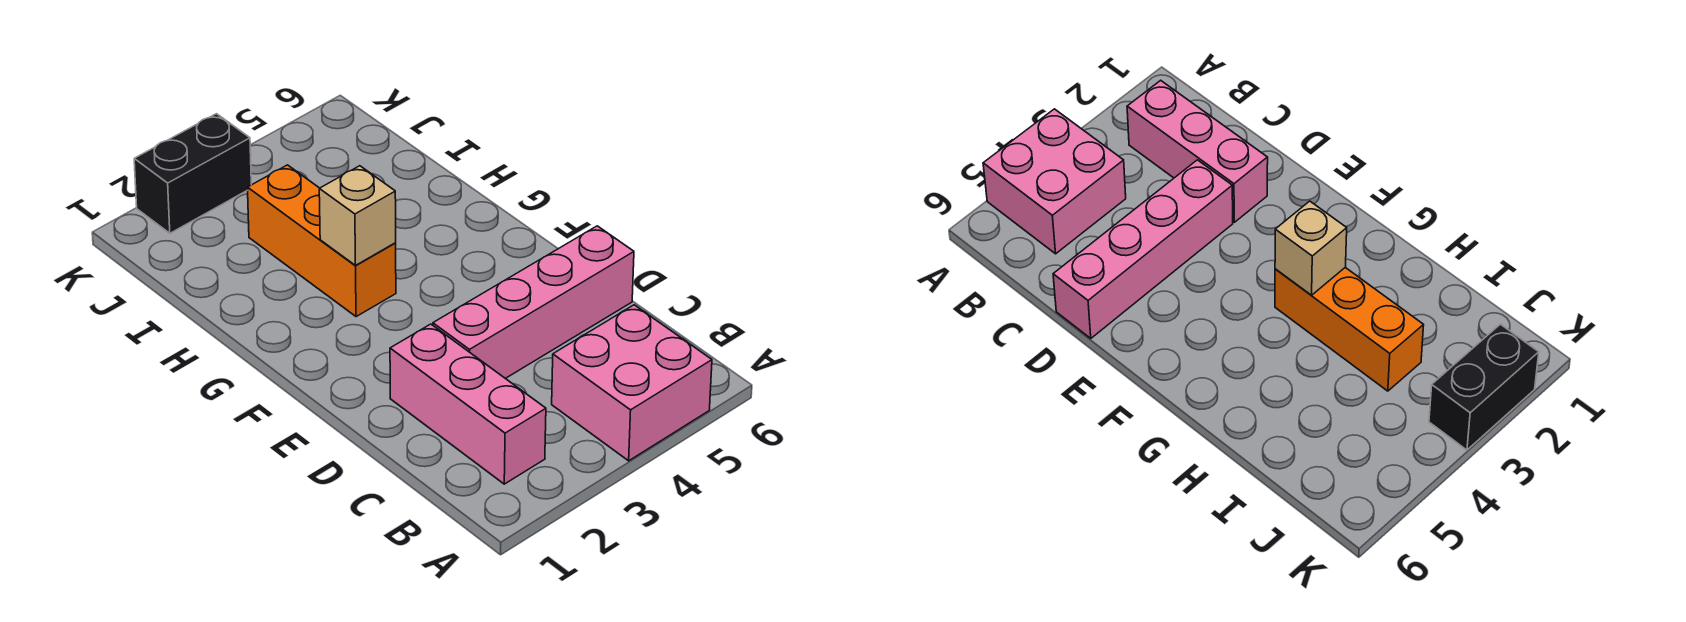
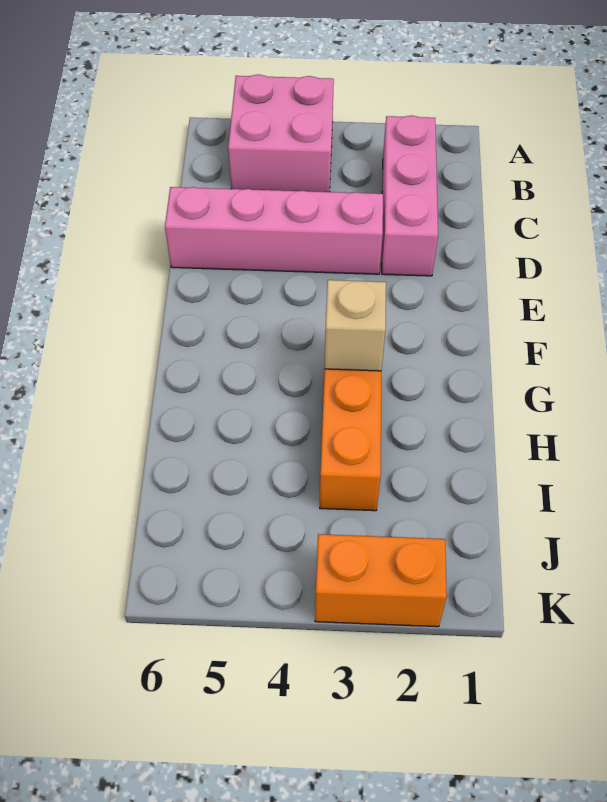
black brick K2:K3 level 1 -> orange brick K2:K3 level 1

